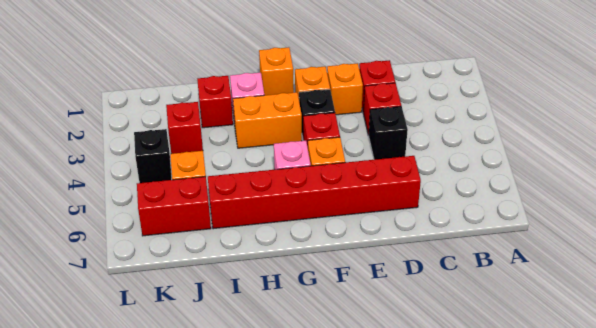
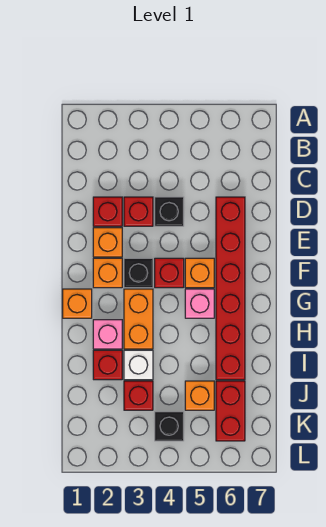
none -> white brick I3 level 1

